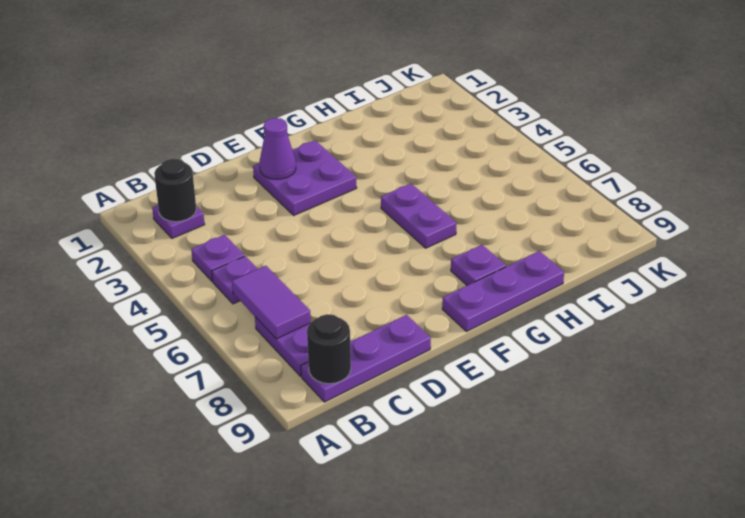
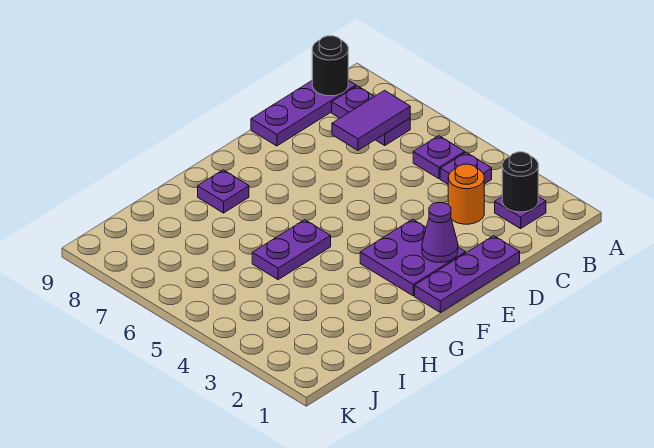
purple tile B6:B7 level 2 -> purple tile B7:C7 level 2
none -> orange round brick C3 level 1
purple plate F9:H9 level 1 -> purple plate D1:F1 level 1
purple plate G5:G6 level 1 -> purple plate G5:H5 level 1

